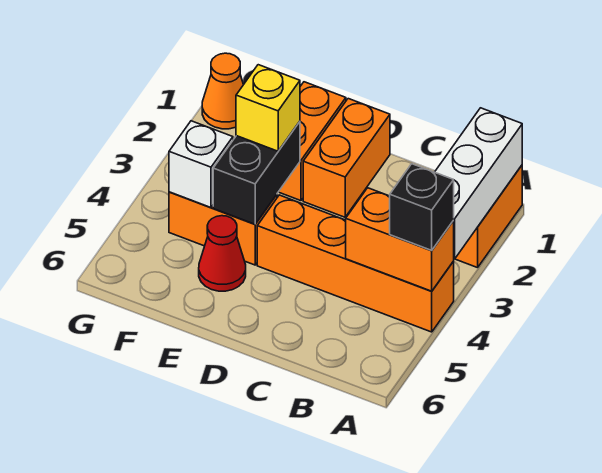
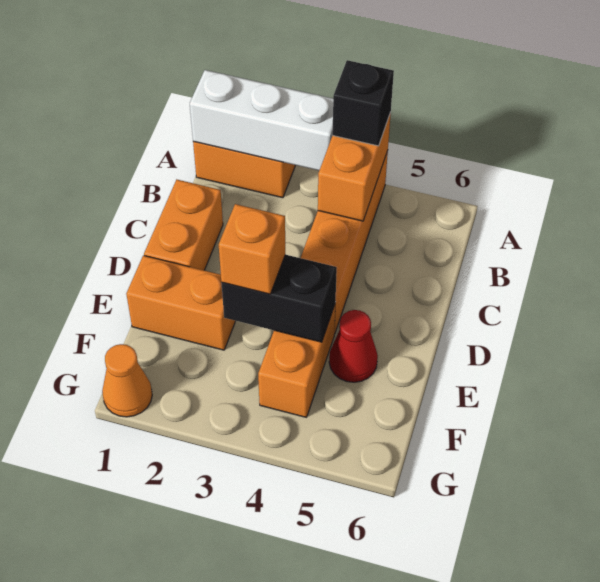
orange brick D1:D2 level 1 -> orange brick C1:D1 level 1
yellow brick E3 level 3 -> orange brick E3 level 3
white brick F4 level 2 -> none

